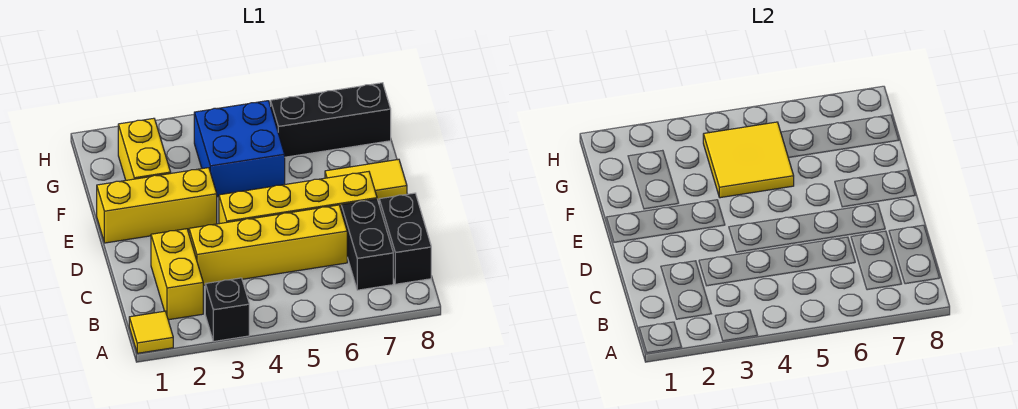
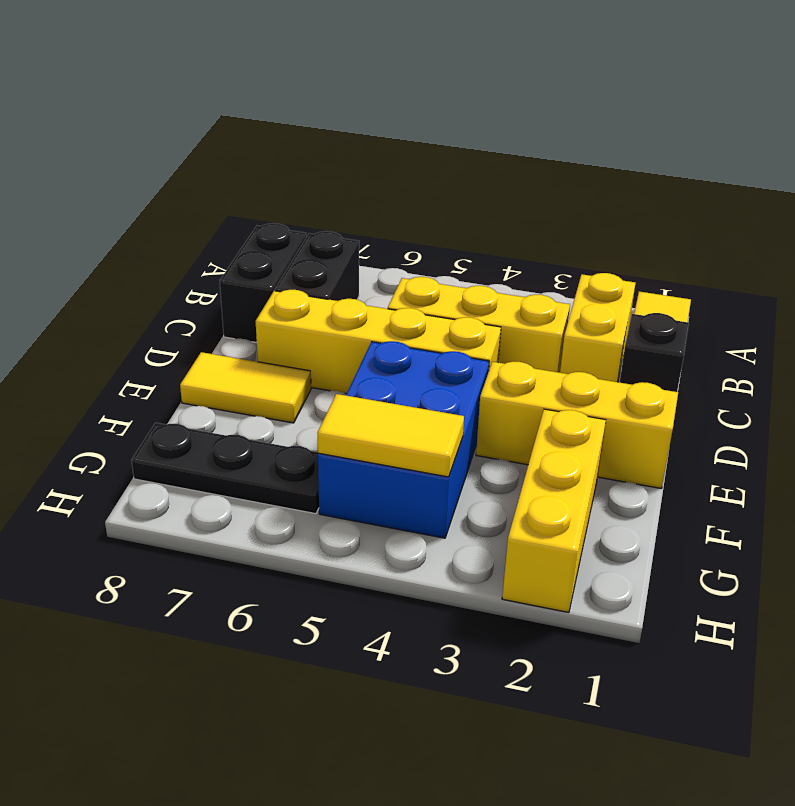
black brick A3 level 1 -> black brick C1 level 1
yellow brick C3:C6 level 1 -> yellow brick C3:C5 level 1
yellow brick F2:G2 level 1 -> yellow brick F2:H2 level 1
blue brick F4:G5 level 1 -> blue brick E4:G5 level 1
yellow tile F4:G5 level 2 -> yellow tile G4:G5 level 2
black brick G6:G8 level 1 -> black plate G6:G8 level 1

